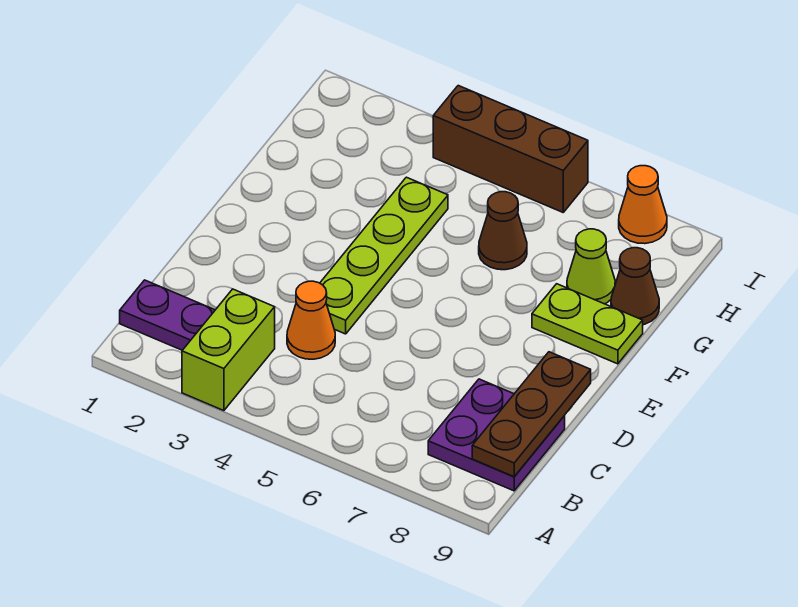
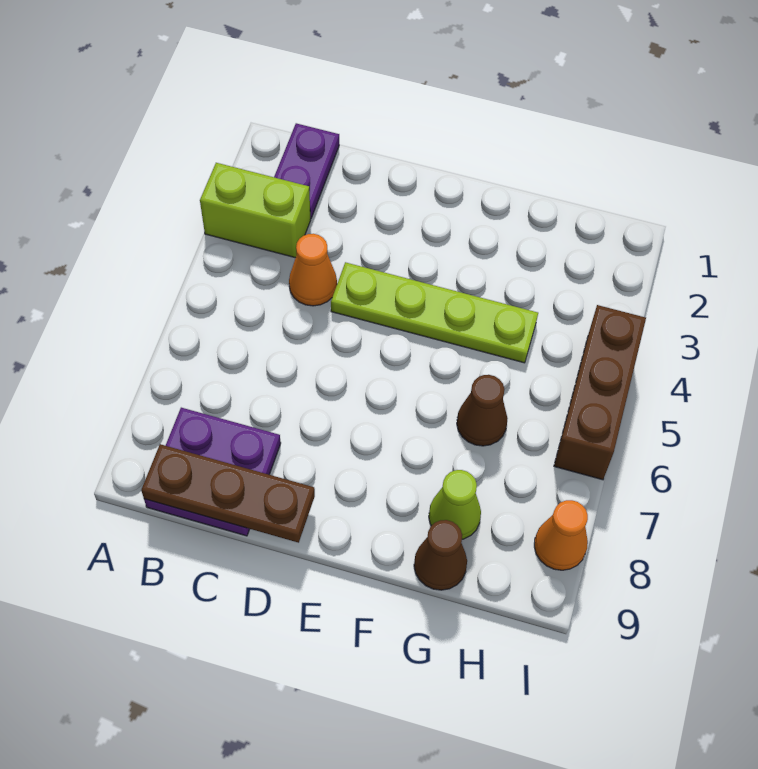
lime plate F8:F9 level 1 -> none

